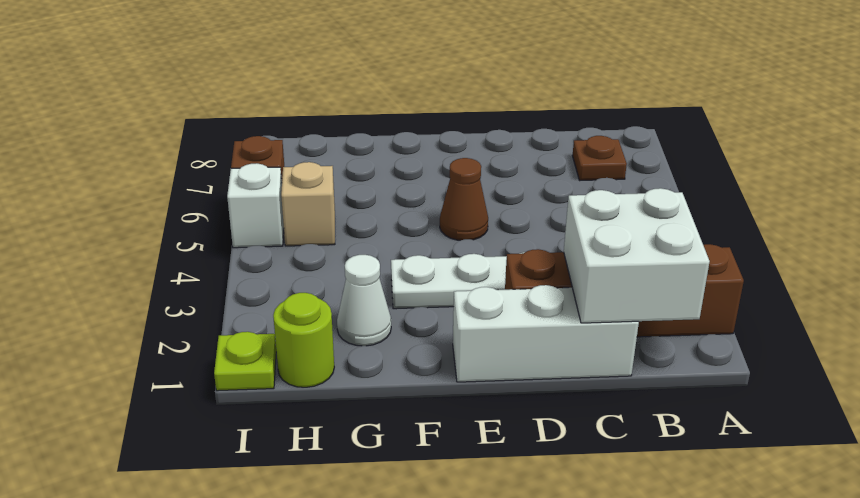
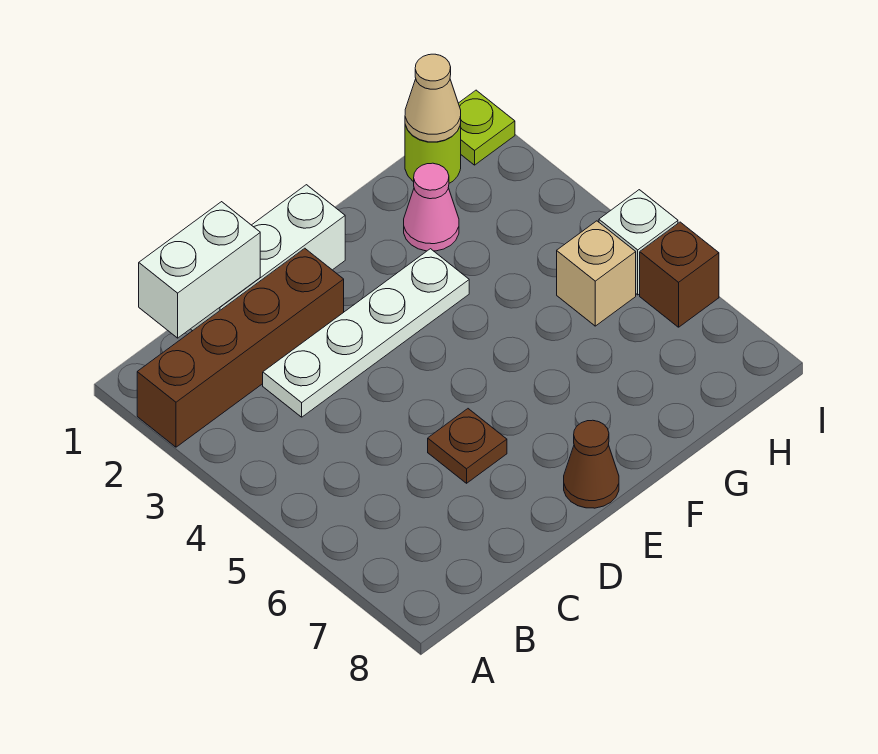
white brick B1:C2 level 2 -> white brick B1:C1 level 2
brown plate B7 level 1 -> brown plate D6 level 1
brown cone E5 level 1 -> brown cone E8 level 1
white cone G2 level 1 -> pink cone G2 level 1
none -> tan cone H1 level 2

